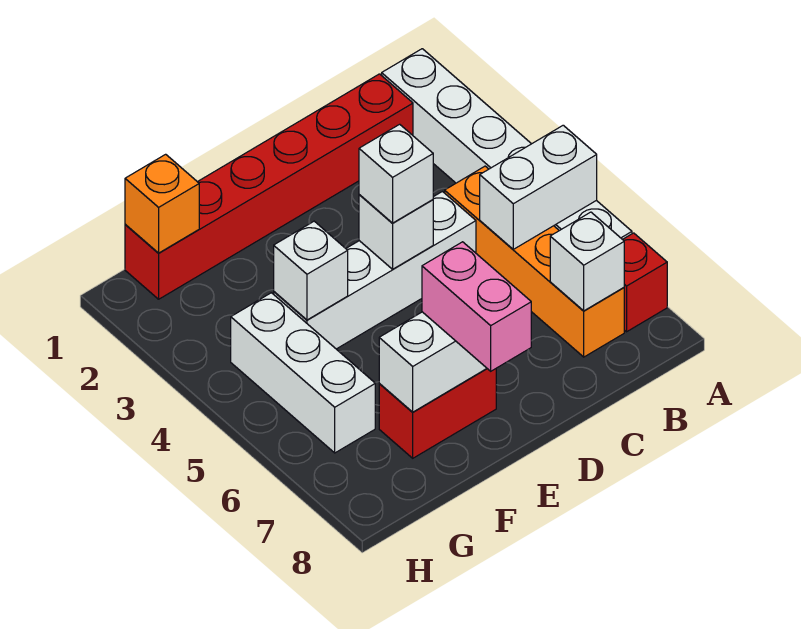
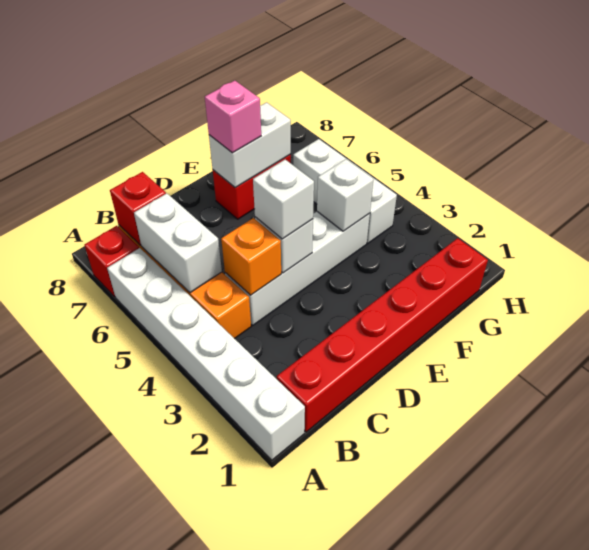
white brick A5:B5 level 2 -> white brick B5:B6 level 2
white brick B7 level 2 -> red brick B7 level 2
pink brick E7:E8 level 3 -> pink brick E7 level 3
orange brick G1 level 2 -> orange brick C4 level 2

